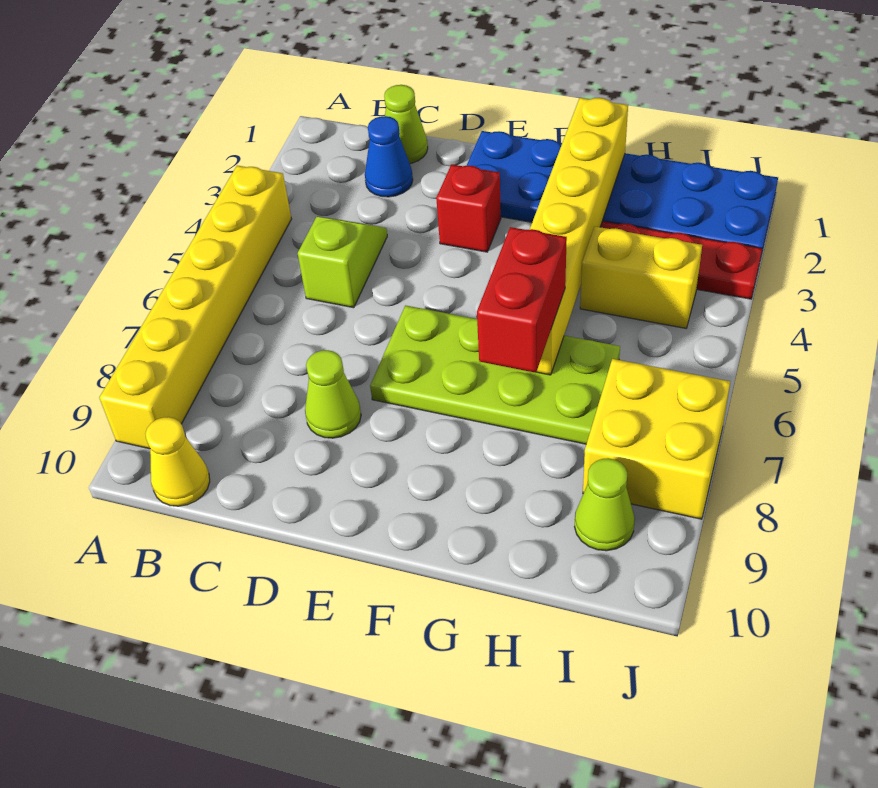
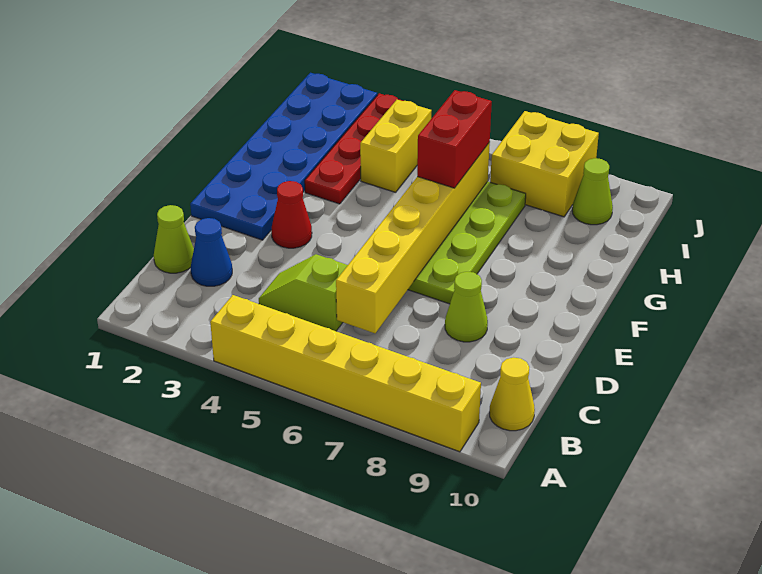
red brick E3 level 1 -> red cone E3 level 1
yellow brick G1:G6 level 2 -> yellow brick C6:H6 level 2
red brick G6:G7 level 3 -> red brick G6:H6 level 3

